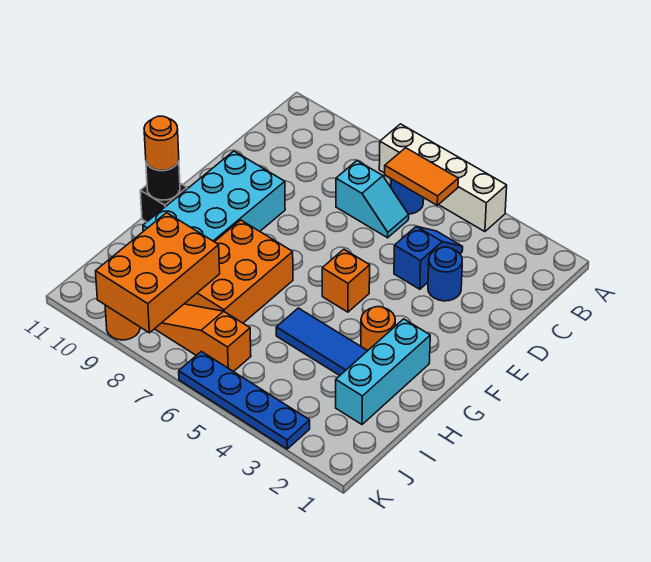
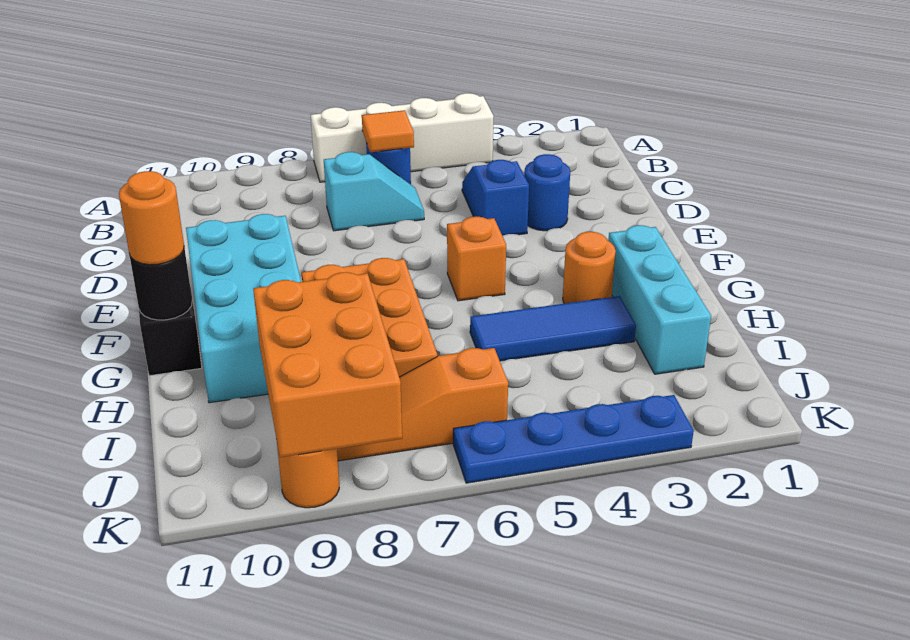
orange tile B5:B6 level 2 -> orange tile B6 level 2

